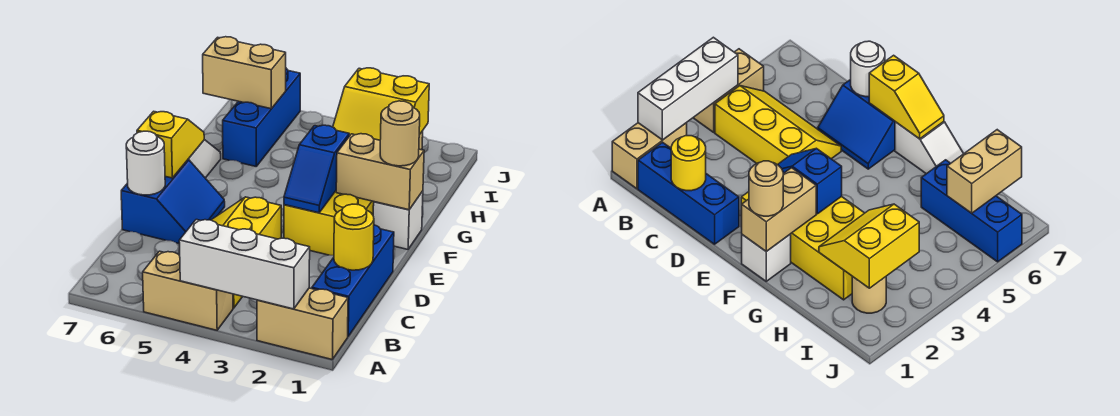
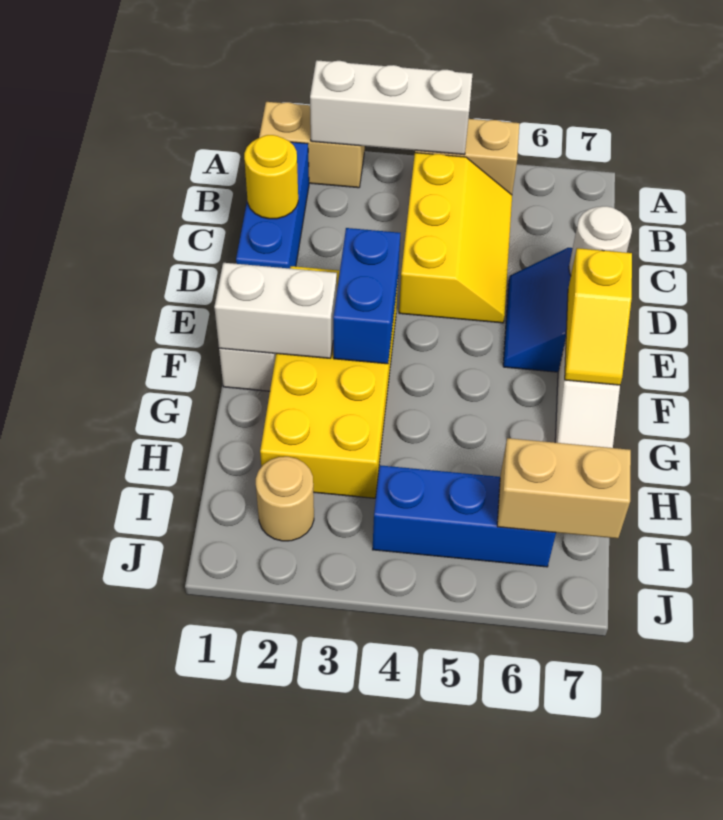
blue slope E3:F3 level 2 top F -> blue brick E3:F3 level 2
tan brick F1:F2 level 2 -> white brick F1:F2 level 2
tan round brick F1 level 3 -> none
yellow slope H2:I3 level 2 top I -> none
blue brick H6:J6 level 1 -> blue brick I4:I6 level 1

